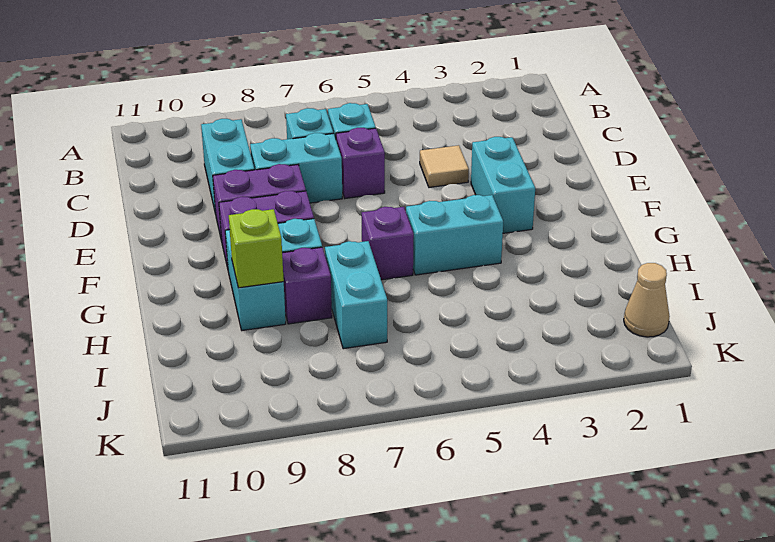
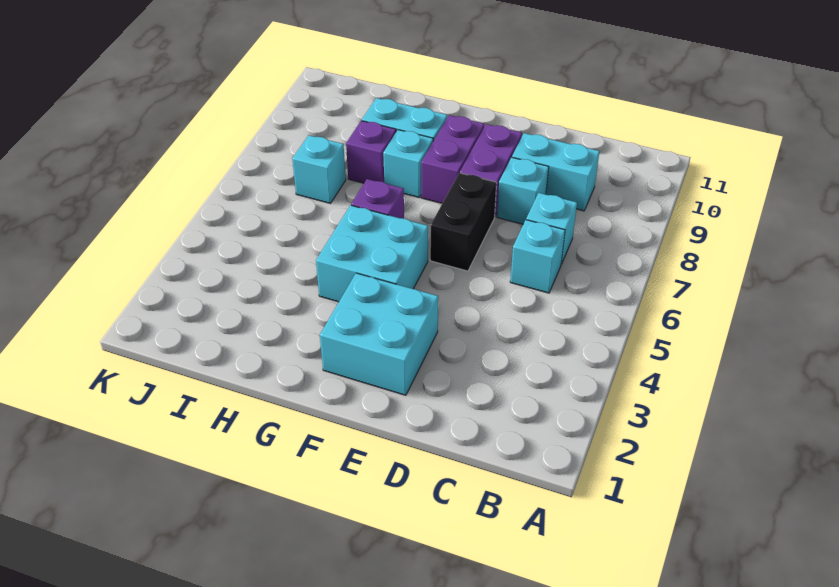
tan tile D4 level 1 -> none
purple brick D6 level 1 -> none
cyan brick D7:D8 level 1 -> cyan brick D8 level 1
cyan brick E3:F3 level 1 -> cyan brick E2:F3 level 1
none -> black brick E6:E7 level 1
cyan brick G4:G5 level 1 -> cyan brick F4:G5 level 1
cyan brick H7:I7 level 1 -> cyan brick I7 level 1
lime brick H9 level 2 -> none
tan cone J1 level 1 -> none

